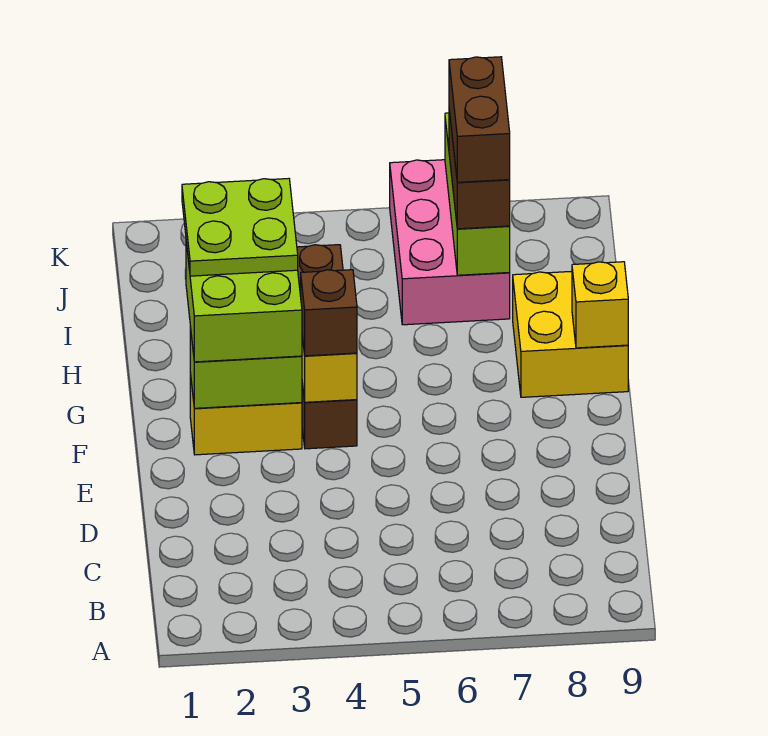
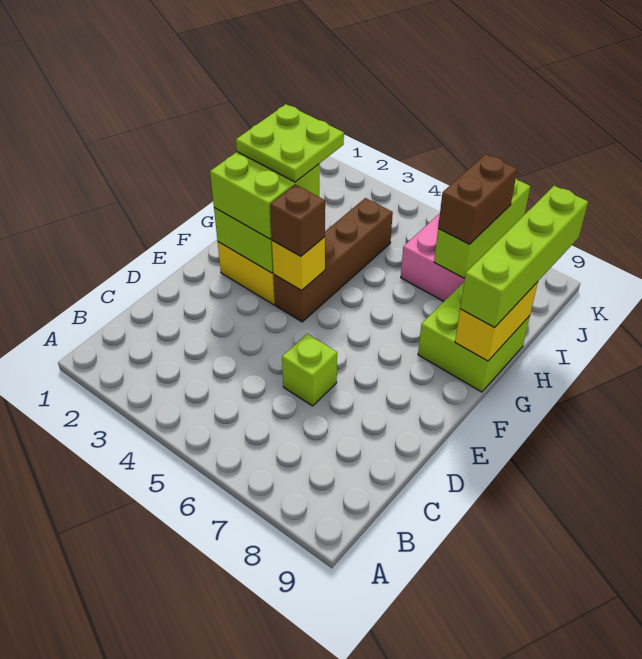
none -> lime brick D6 level 1
yellow brick G8:H9 level 1 -> lime brick G8:H9 level 1
yellow brick G9 level 2 -> yellow brick G9:H9 level 2
none -> lime brick G9:J9 level 3
brown brick I7:J7 level 4 -> none

